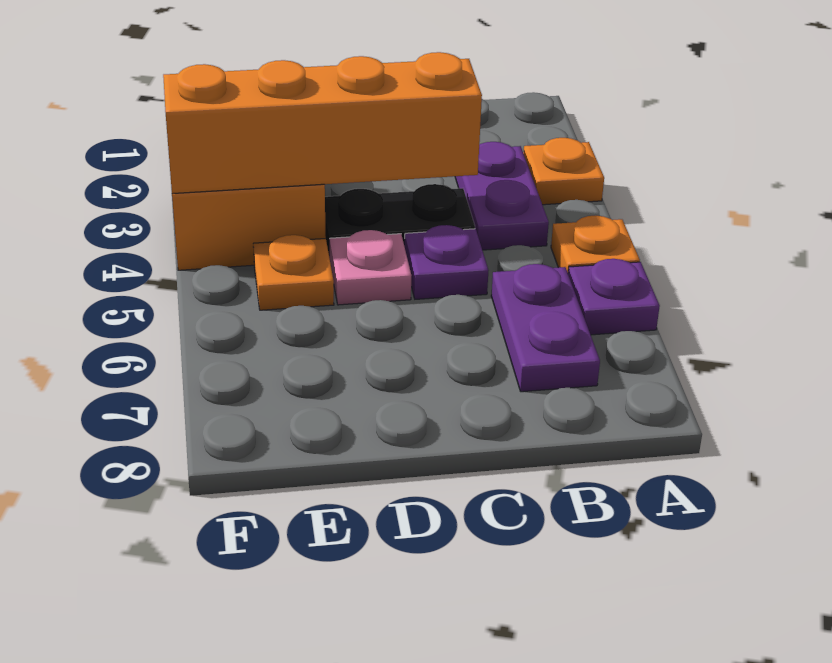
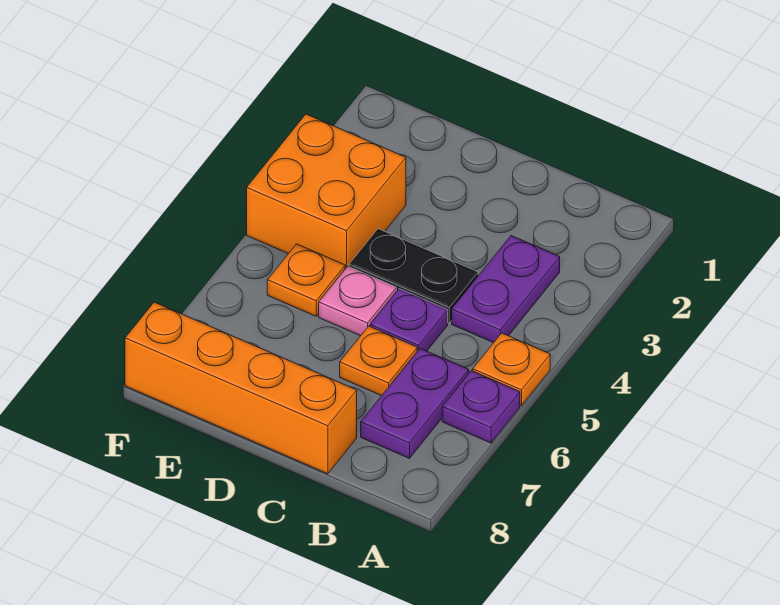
orange plate A3 level 1 -> orange plate C6 level 1
orange brick C4:F4 level 2 -> orange brick C8:F8 level 1

